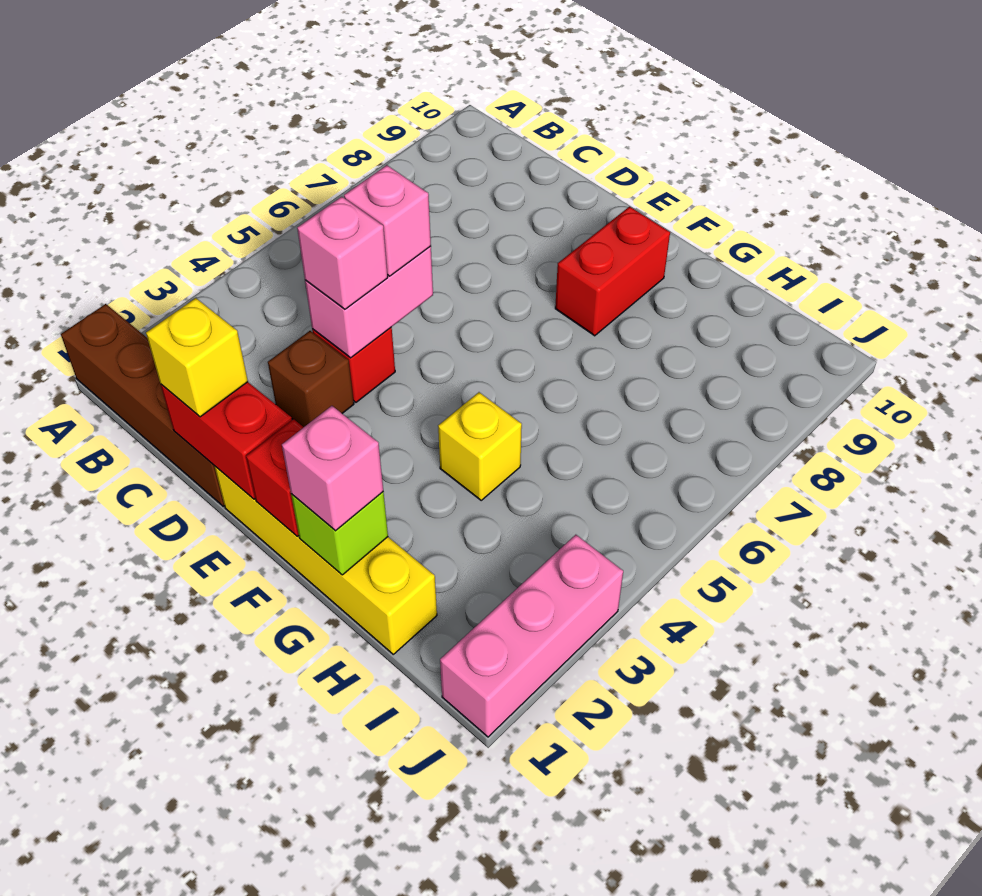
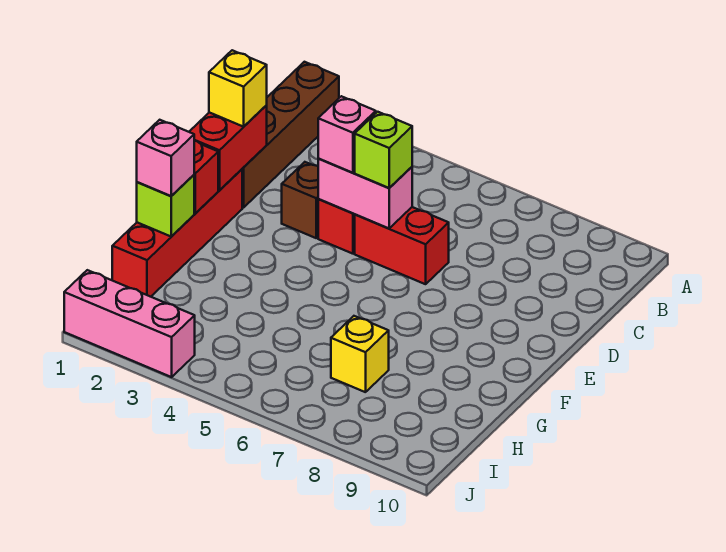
pink brick D5 level 3 -> lime brick D5 level 3
yellow brick E1:H1 level 1 -> red brick E1:H1 level 1
red brick F8:F9 level 1 -> red brick D5:D6 level 1
yellow brick G4 level 1 -> yellow brick H7 level 1

